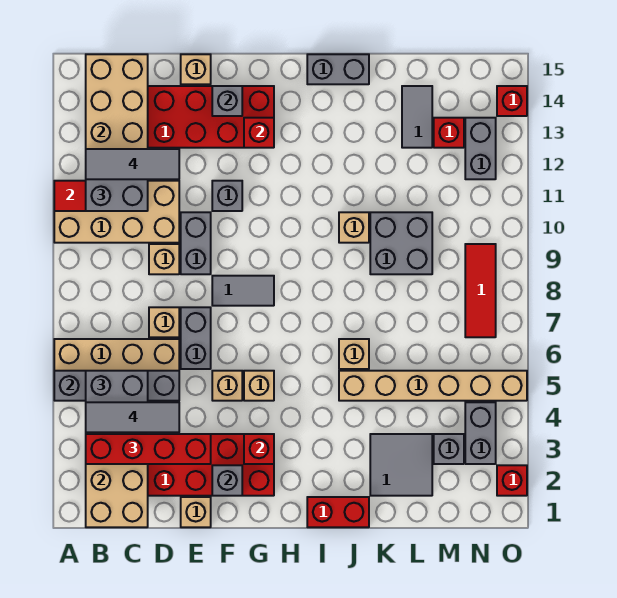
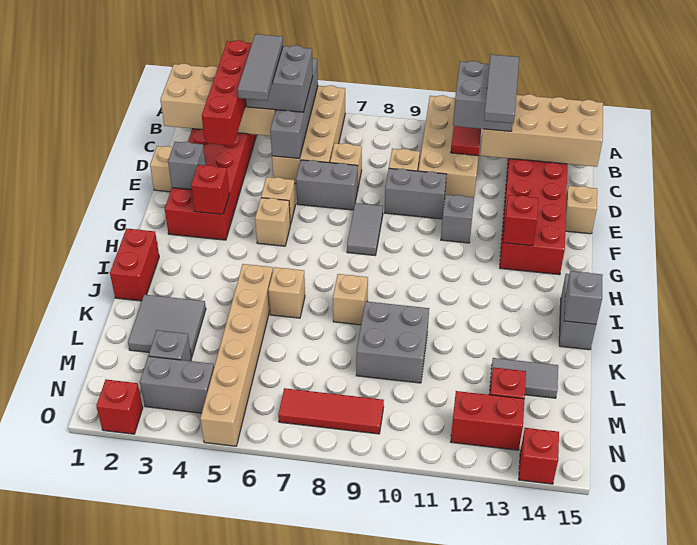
grey brick F14 level 2 -> grey brick J15 level 2
tan brick J10 level 1 -> tan brick J8 level 1
grey brick N12:N13 level 1 -> red brick N12:N13 level 1

